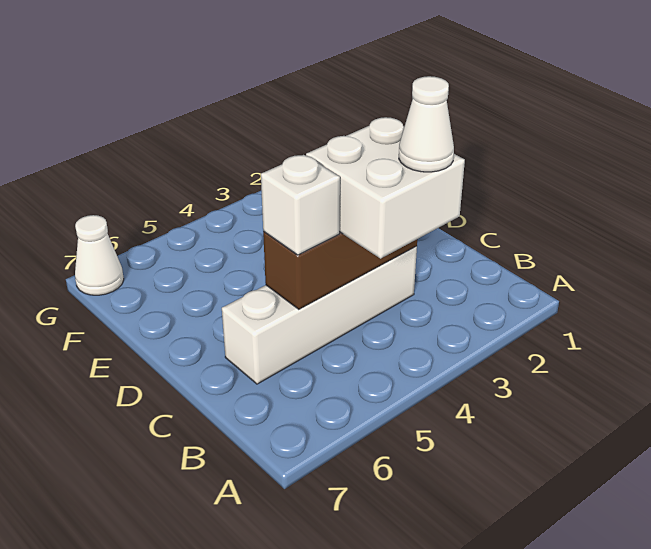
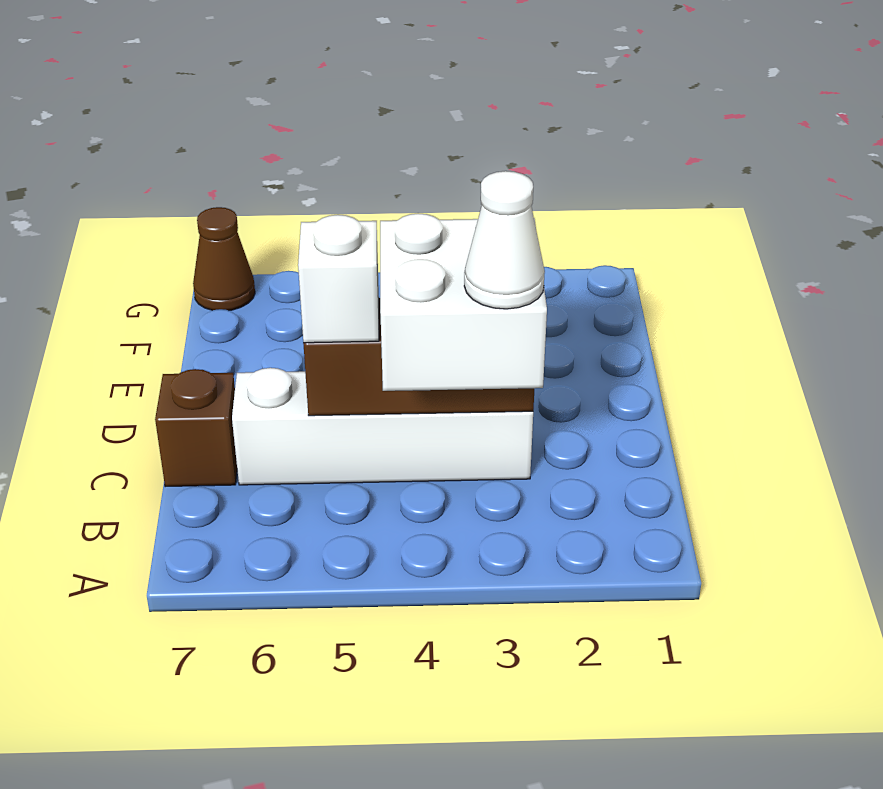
none -> brown brick C7 level 1
white cone G7 level 1 -> brown cone G7 level 1

